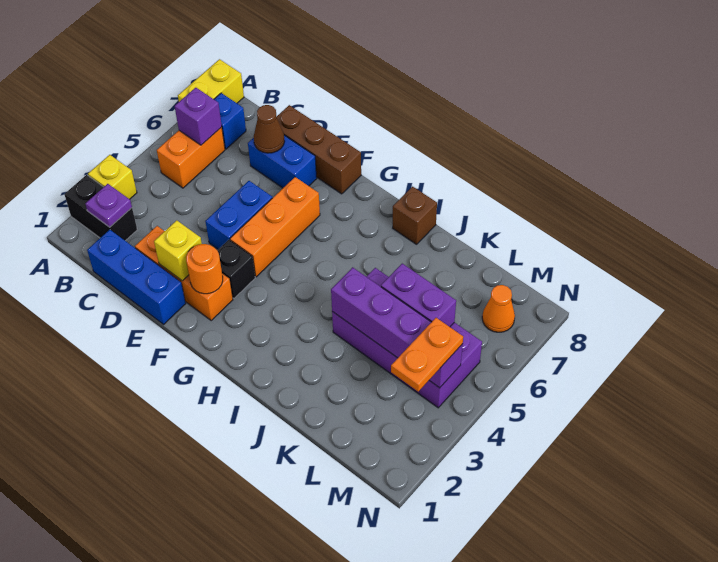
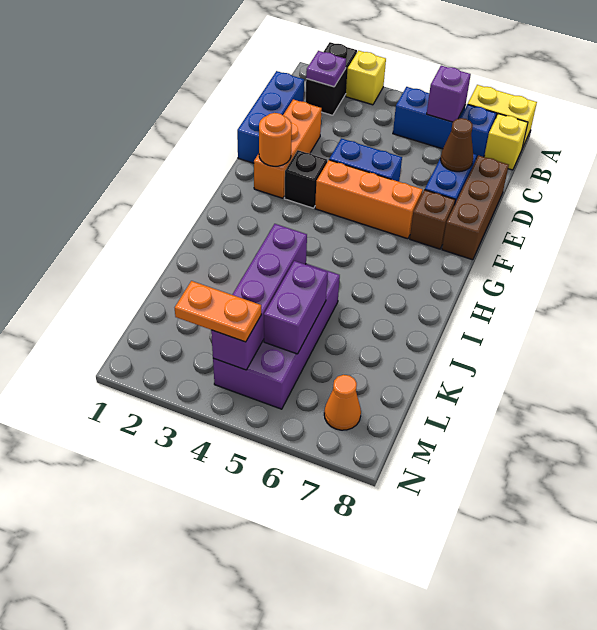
orange brick B5:B6 level 1 -> blue brick B5:B6 level 1
yellow brick E2 level 2 -> yellow brick B8 level 1
brown brick I8 level 1 -> brown brick F7 level 1

